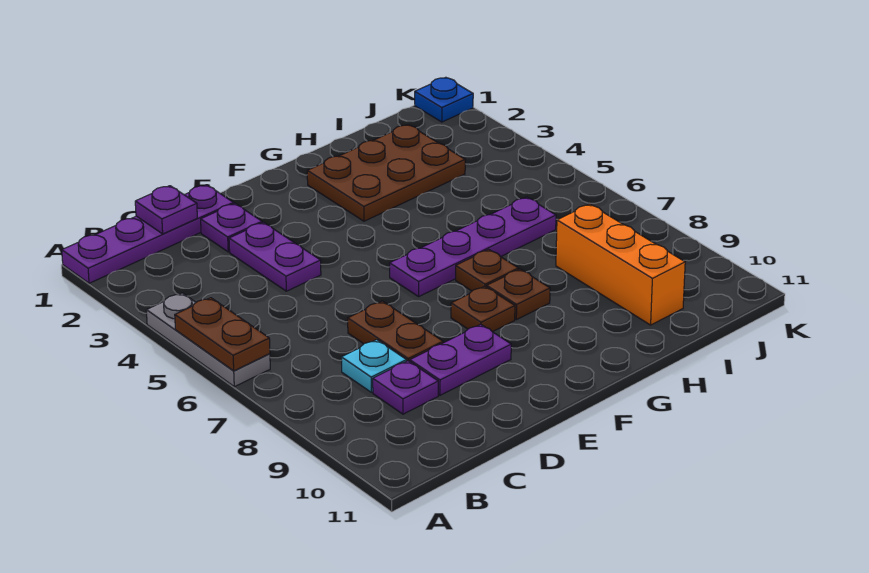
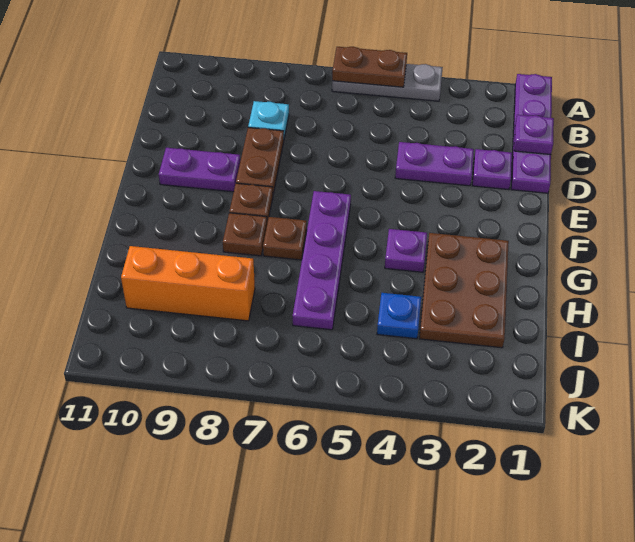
purple plate C9 level 1 -> purple plate G4 level 1
brown plate D7:D8 level 1 -> brown plate D8:E8 level 1
purple plate D9:E9 level 1 -> purple plate E9:E10 level 1
blue plate K1 level 1 -> blue plate I4 level 1

